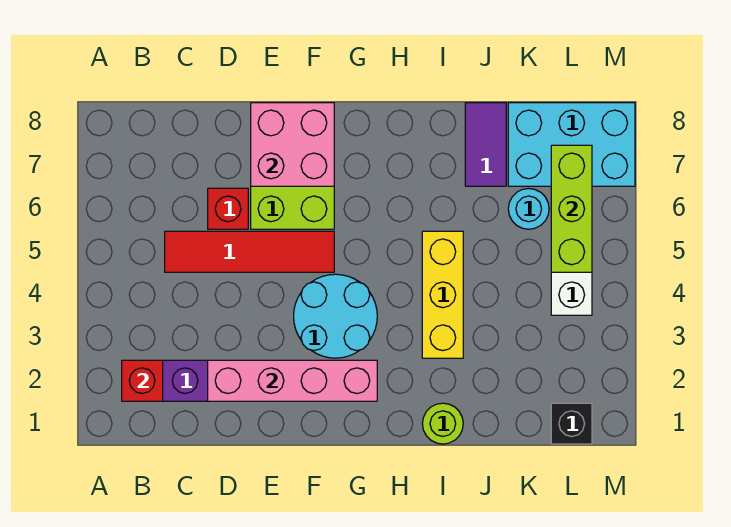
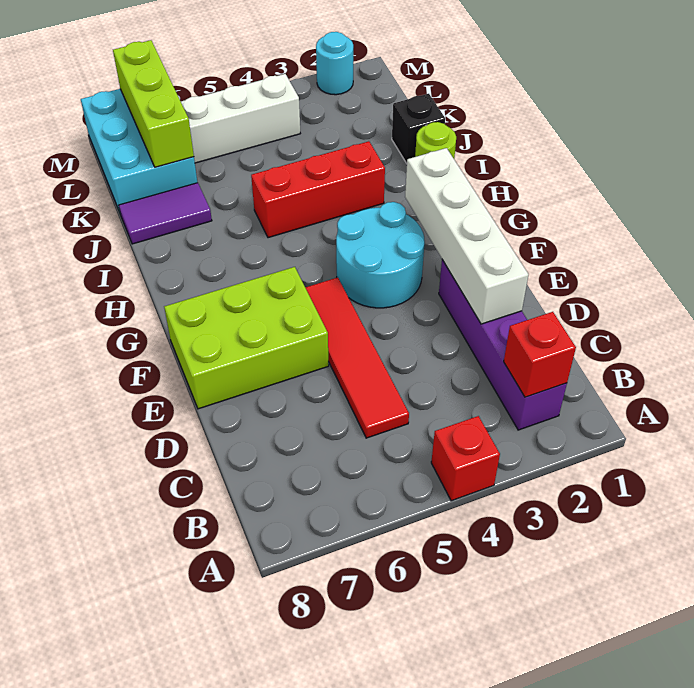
pink brick D2:G2 level 2 -> white brick D2:G2 level 2
red brick D6 level 1 -> red brick A4 level 1
pink brick E7:F8 level 2 -> none
yellow brick I3:I5 level 1 -> red brick I3:I5 level 1
cyan round brick K6 level 1 -> cyan round brick M2 level 1
black brick L1 level 1 -> black brick J1 level 1
lime brick L5:L7 level 2 -> lime brick K7:M7 level 2

